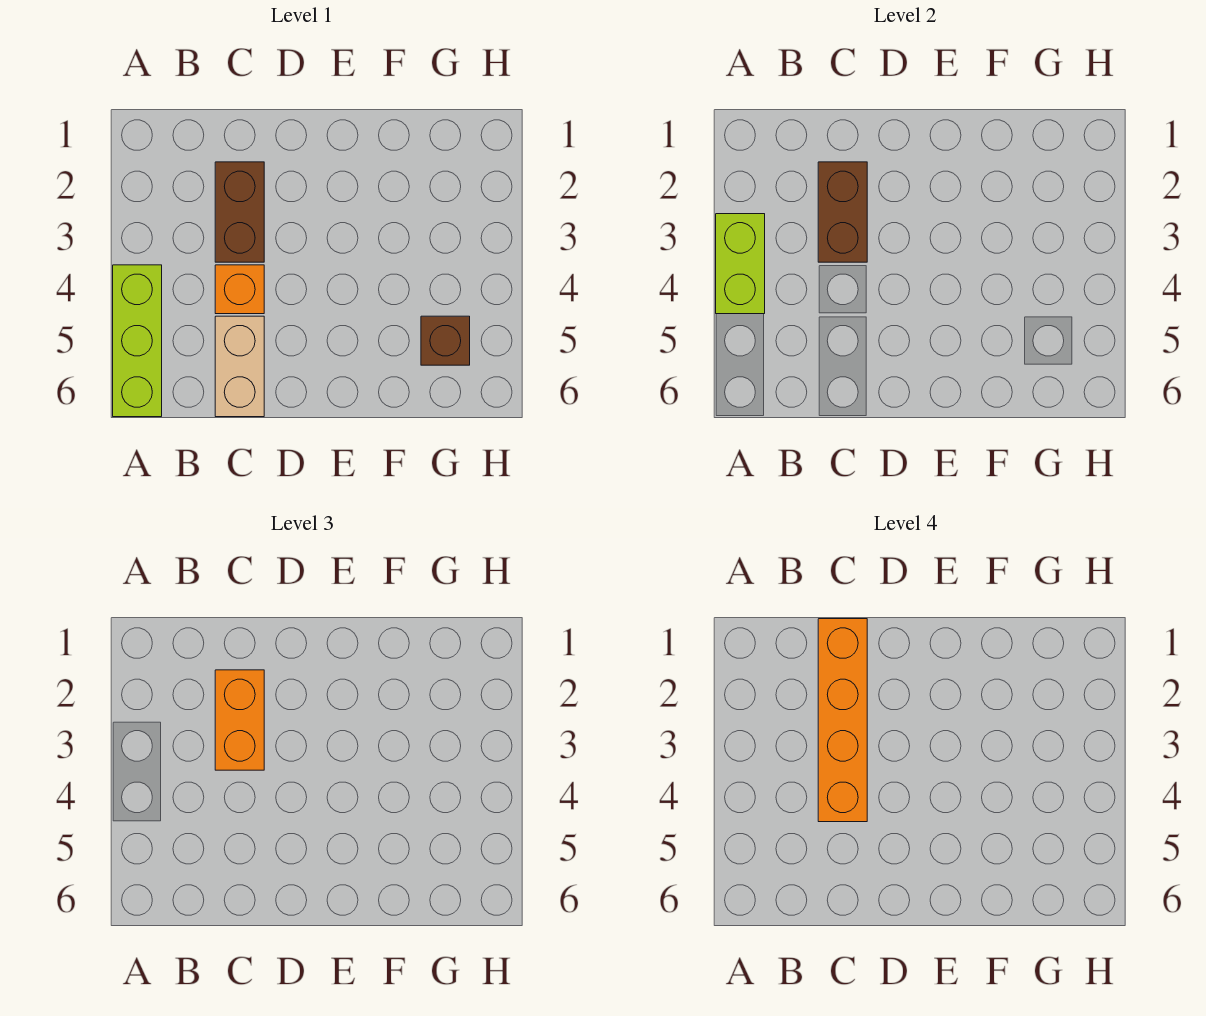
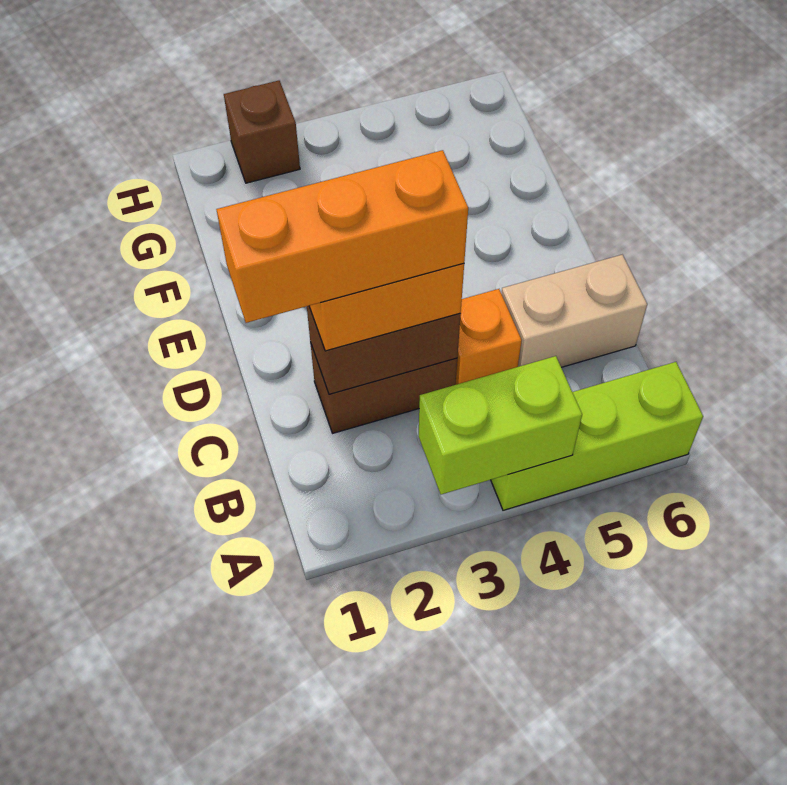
orange brick C1:C4 level 4 -> orange brick C1:C3 level 4
brown brick G5 level 1 -> brown brick H2 level 1

